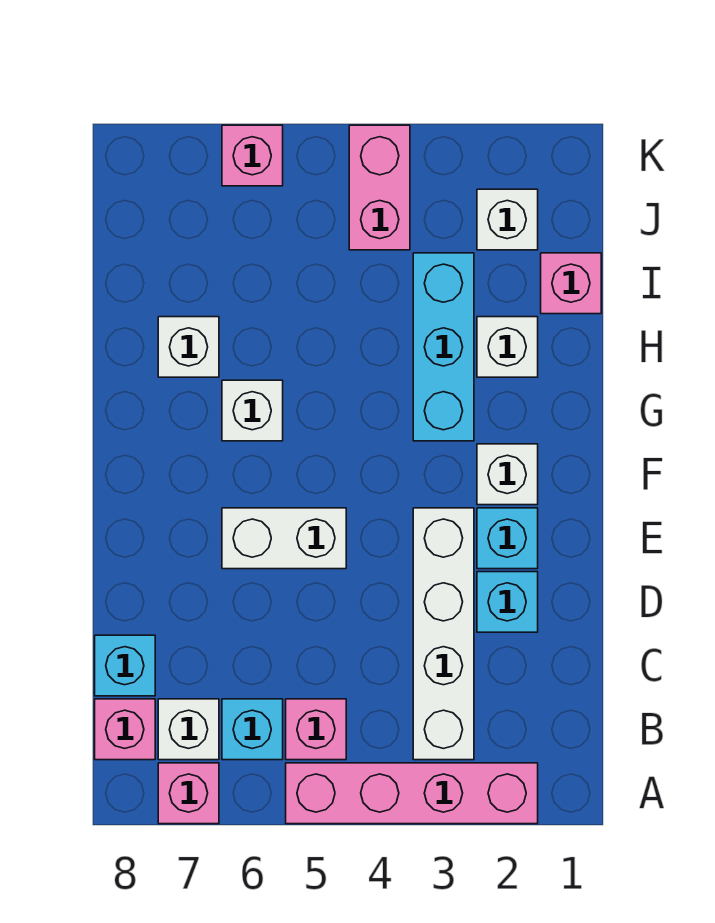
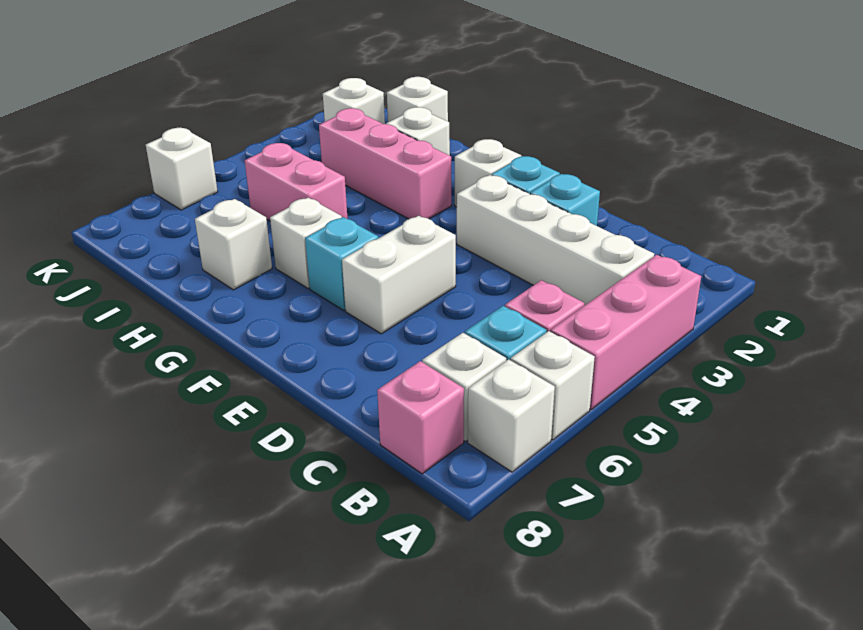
pink brick A2:A5 level 1 -> pink brick A3:A5 level 1
none -> white brick A6 level 1
pink brick A7 level 1 -> white brick A7 level 1
cyan brick C8 level 1 -> cyan brick F6 level 1
cyan brick G3:I3 level 1 -> pink brick G3:I3 level 1
pink brick I1 level 1 -> white brick I1 level 1
pink brick J4:K4 level 1 -> pink brick H5:I5 level 1
pink brick K6 level 1 -> white brick K6 level 1

